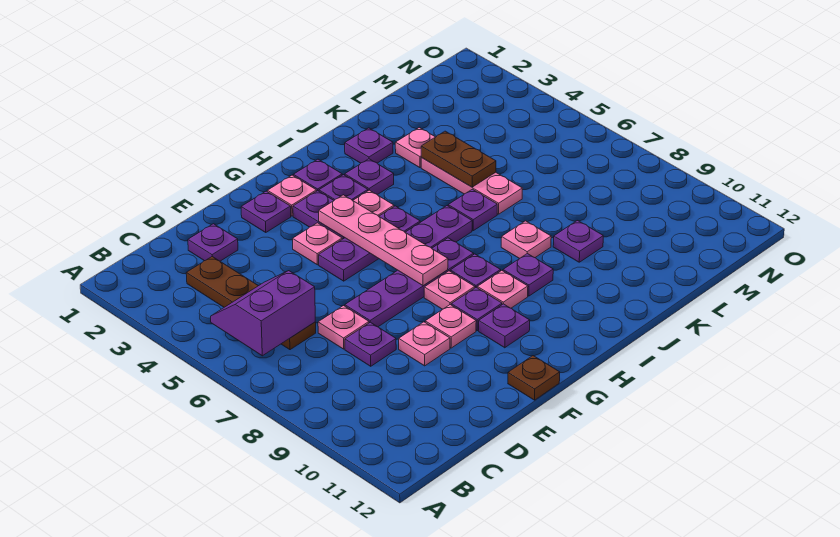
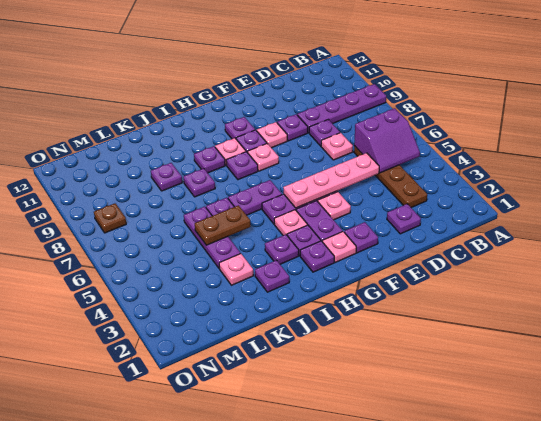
purple plate E7:H7 level 1 -> purple plate A9:D9 level 1
pink plate E9 level 1 -> purple plate E9 level 1
brown plate F12 level 1 -> brown plate N8 level 1
pink plate G4:G7 level 2 -> pink plate D5:G5 level 2
pink plate J8 level 1 -> purple plate J8 level 1
pink plate K4:K6 level 1 -> purple plate K4:K6 level 1
brown plate K4:K5 level 2 -> brown plate J5:K5 level 2

